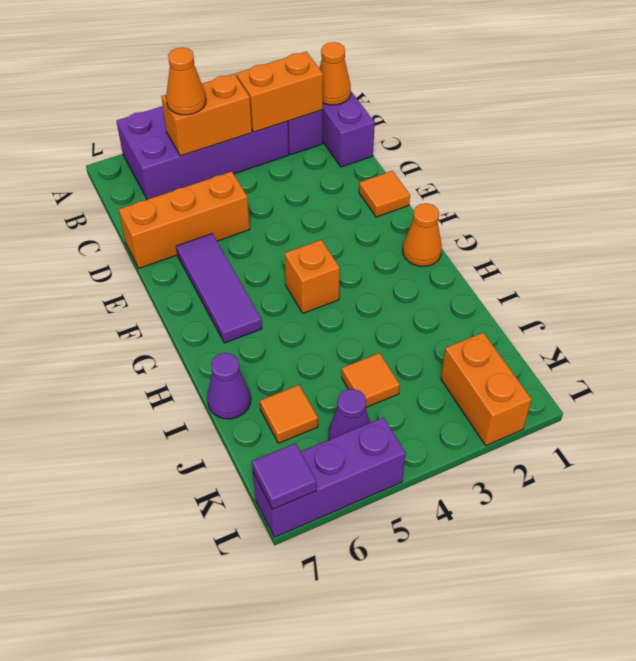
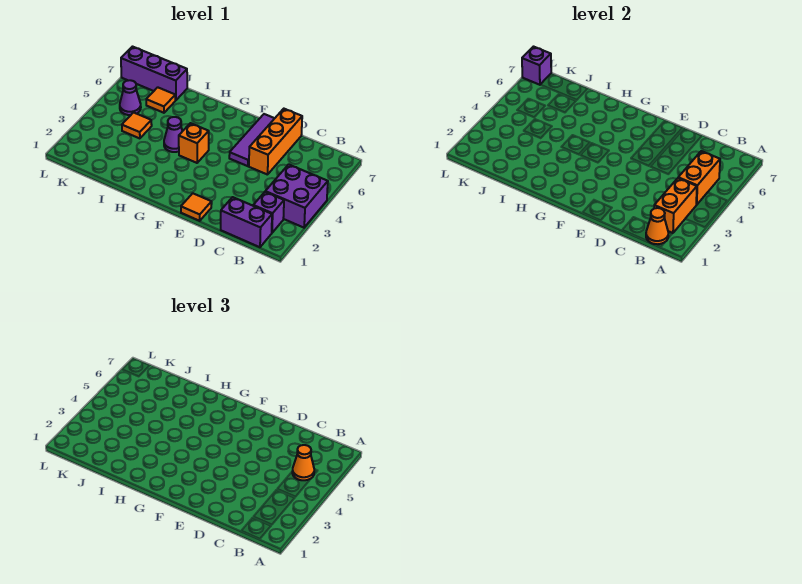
purple brick A3:B6 level 1 -> purple brick A3:B4 level 1
purple tile E6:G6 level 1 -> purple tile E5:E7 level 1
orange cone G1 level 1 -> none
purple cone I7 level 1 -> purple cone H4 level 1
orange brick K2:L2 level 1 -> none
purple brick L5:L7 level 1 -> purple brick J7:L7 level 1
purple tile L7 level 2 -> purple brick L7 level 2

